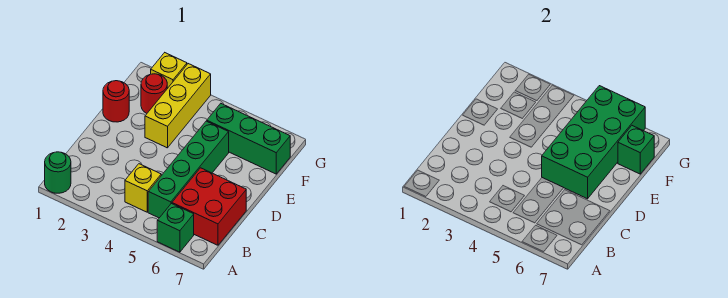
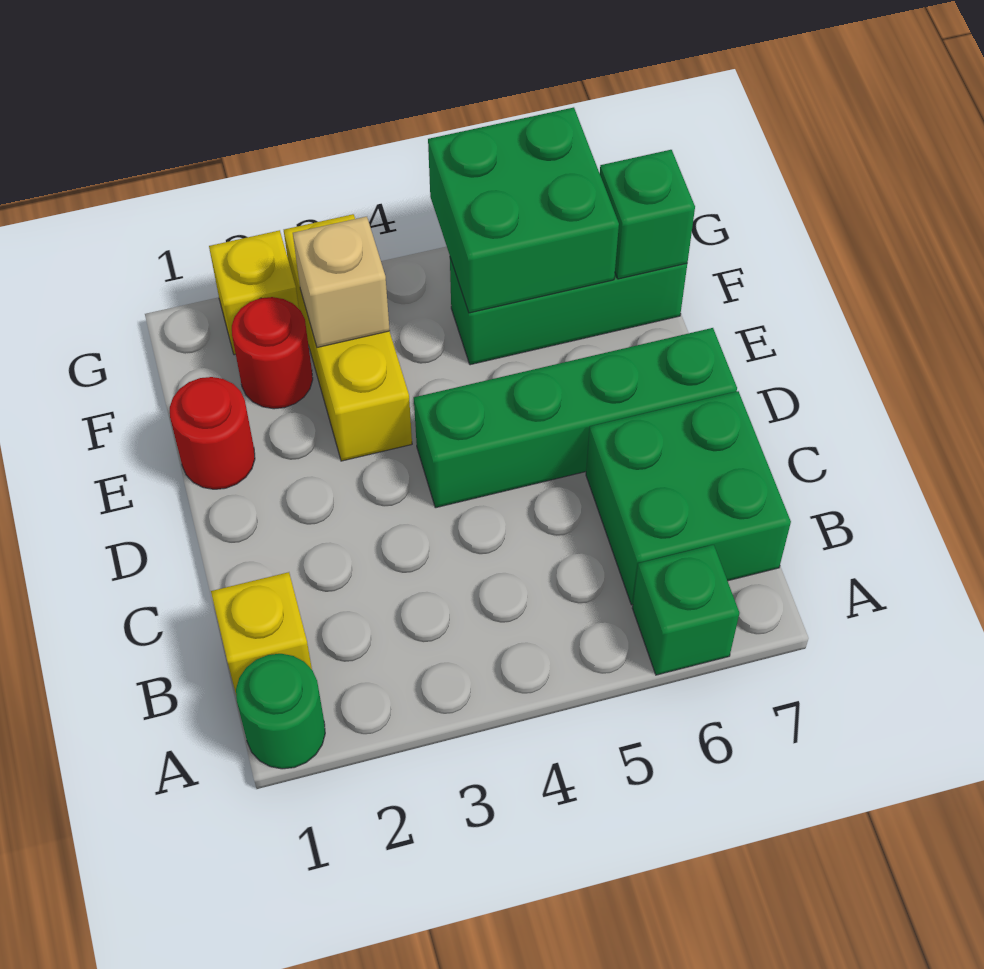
yellow brick B4 level 1 -> yellow brick B1 level 1
green brick B5:E5 level 1 -> green brick D4:D7 level 1
red brick B6:C7 level 1 -> green brick B6:C7 level 1
green brick D5:G6 level 2 -> green brick F5:G6 level 2
none -> tan brick F3 level 2

